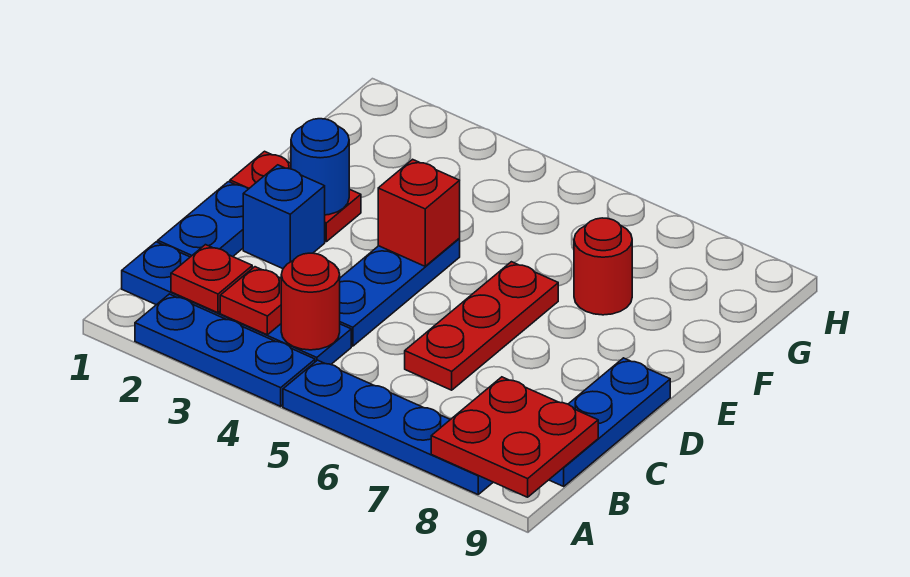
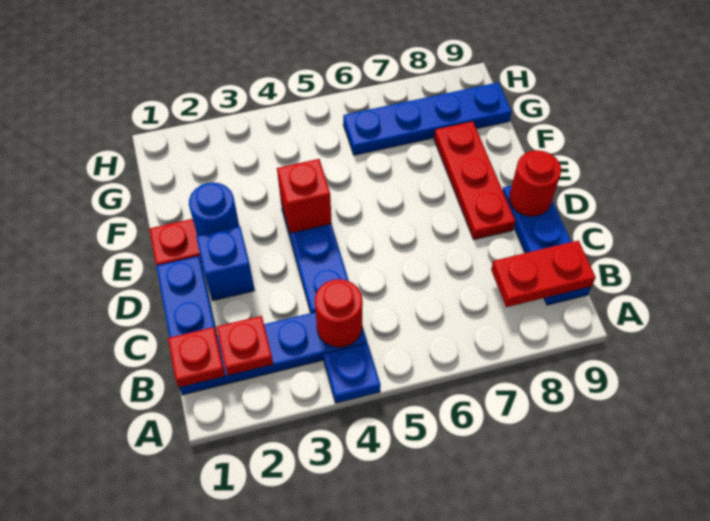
blue plate A2:A4 level 1 -> blue plate A4 level 1
blue plate A5:A8 level 1 -> blue plate G6:G9 level 1
red plate A8:B9 level 2 -> red plate B8:B9 level 2
red plate B3 level 2 -> red plate B1 level 2
red plate C6:E6 level 1 -> red plate D8:F8 level 1
red round brick F7 level 1 -> red round brick D9 level 2

